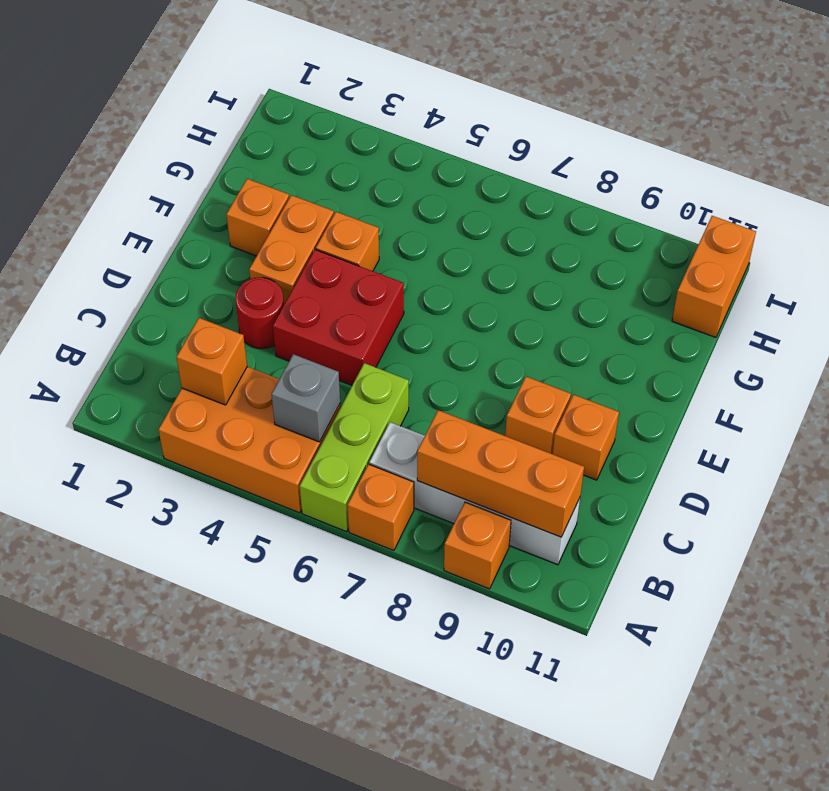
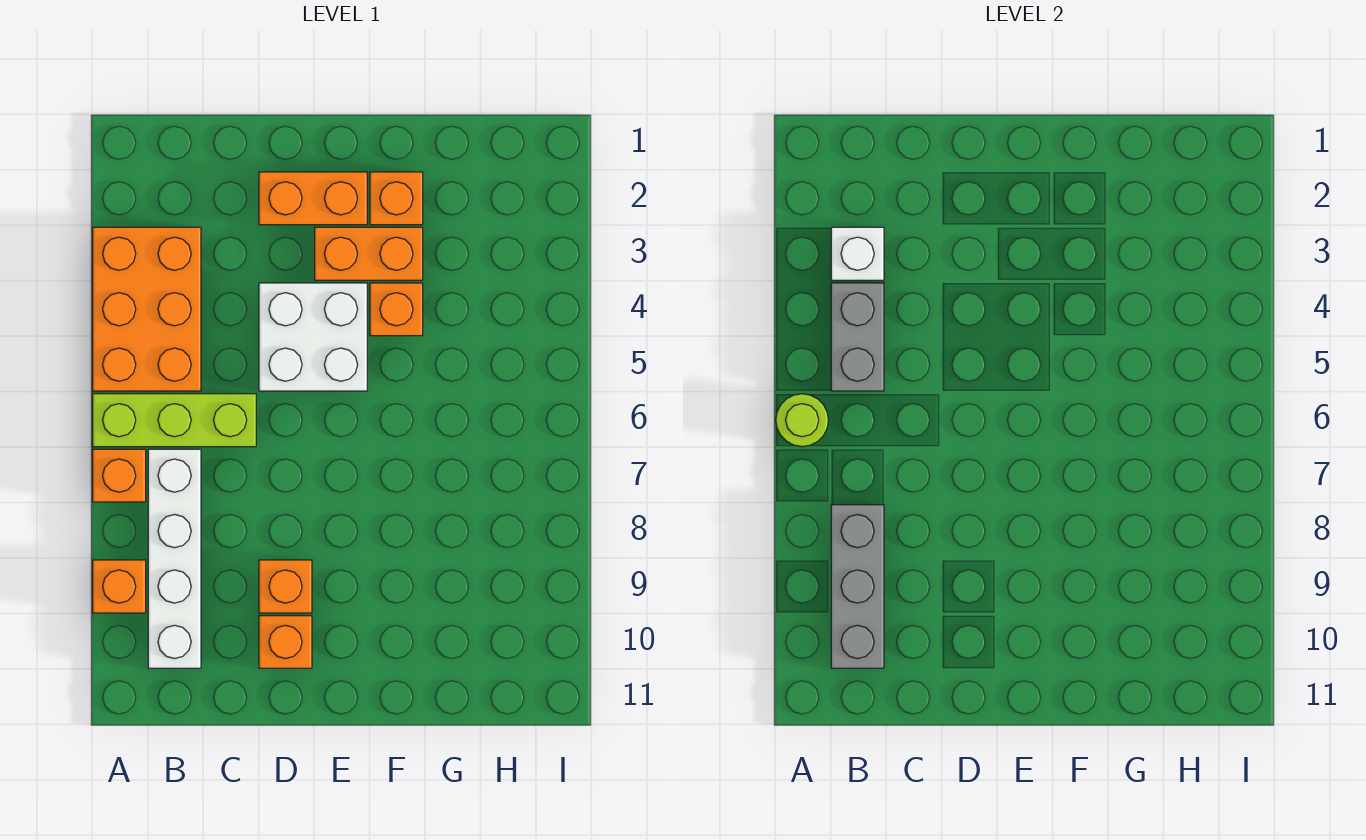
none -> lime round brick A6 level 2
orange brick B3 level 2 -> white brick B3 level 2
grey brick B5 level 2 -> grey brick B4:B5 level 2
orange brick B8:B10 level 2 -> grey brick B8:B10 level 2
red round brick D3 level 1 -> none
red brick D4:E5 level 1 -> white brick D4:E5 level 1
orange brick H11:I11 level 1 -> orange brick D2:E2 level 1

